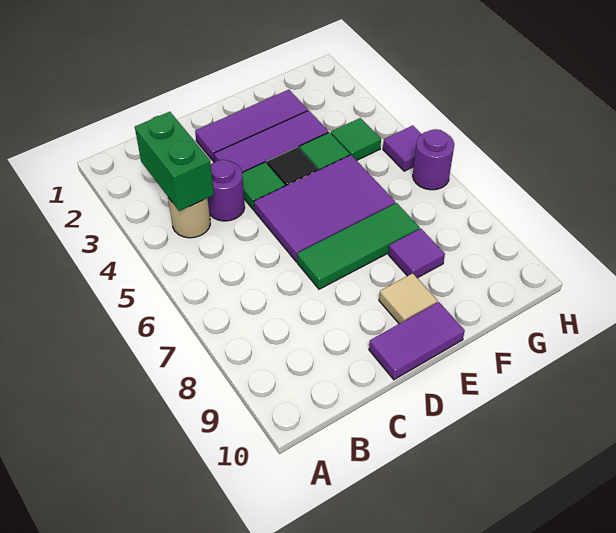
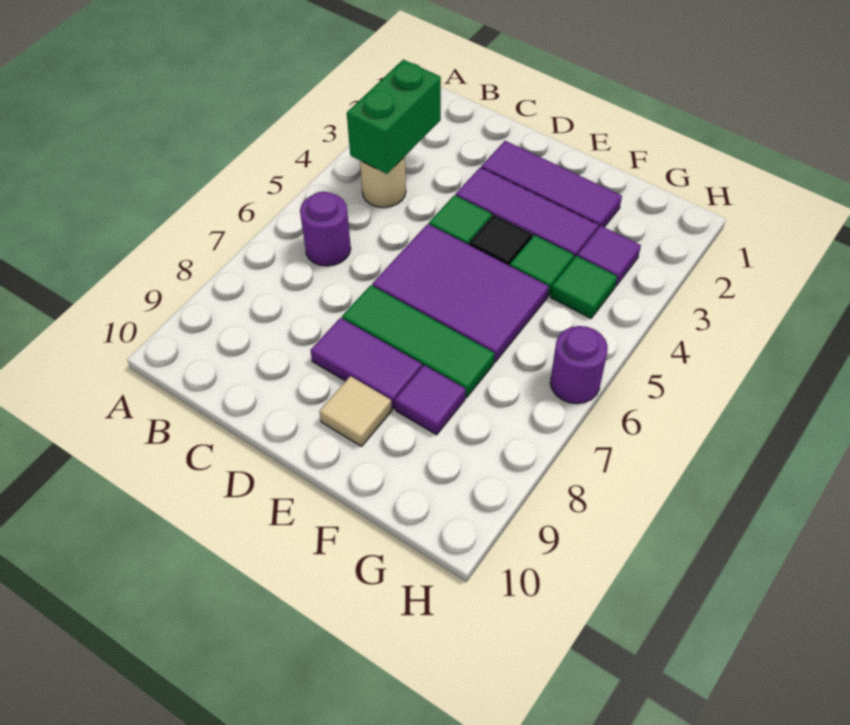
purple round brick C4 level 1 -> purple round brick B6 level 1
purple tile D10:E10 level 1 -> purple tile D8:E8 level 1
purple tile H5 level 1 -> purple tile G3 level 1

